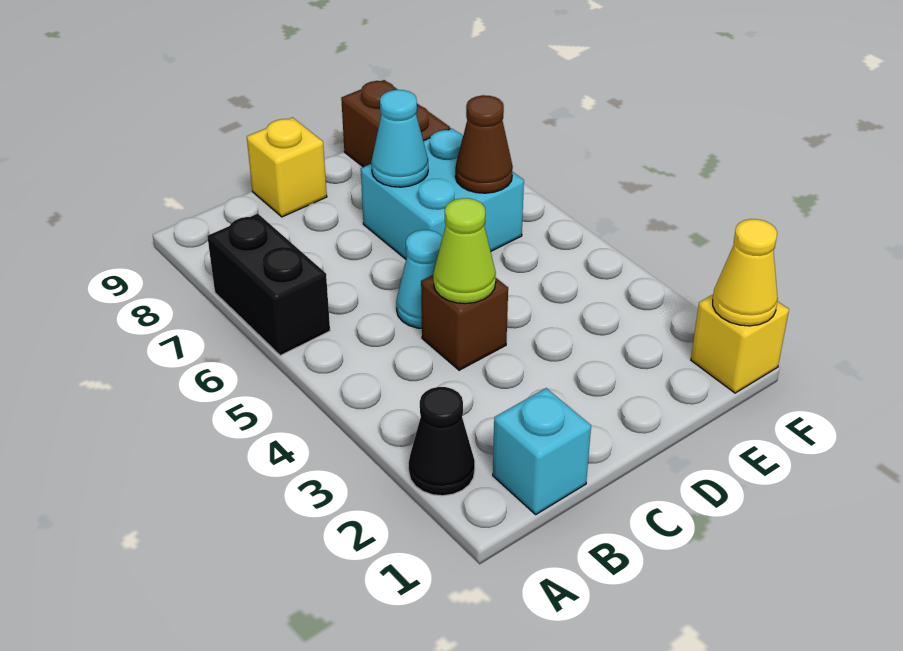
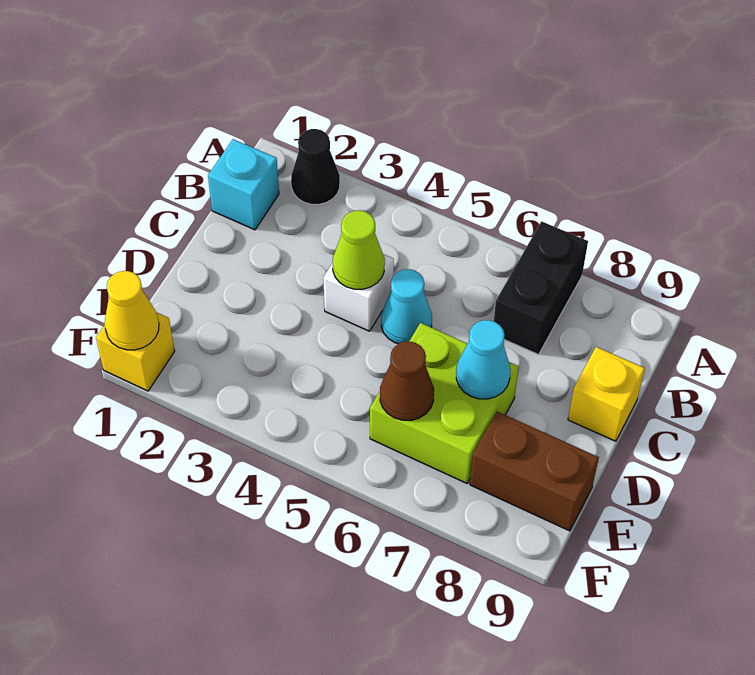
black brick A6:A7 level 1 -> black brick A7:B7 level 1
brown brick C4 level 1 -> white brick C4 level 1
cyan brick D6:E7 level 1 -> lime brick D6:E7 level 1

